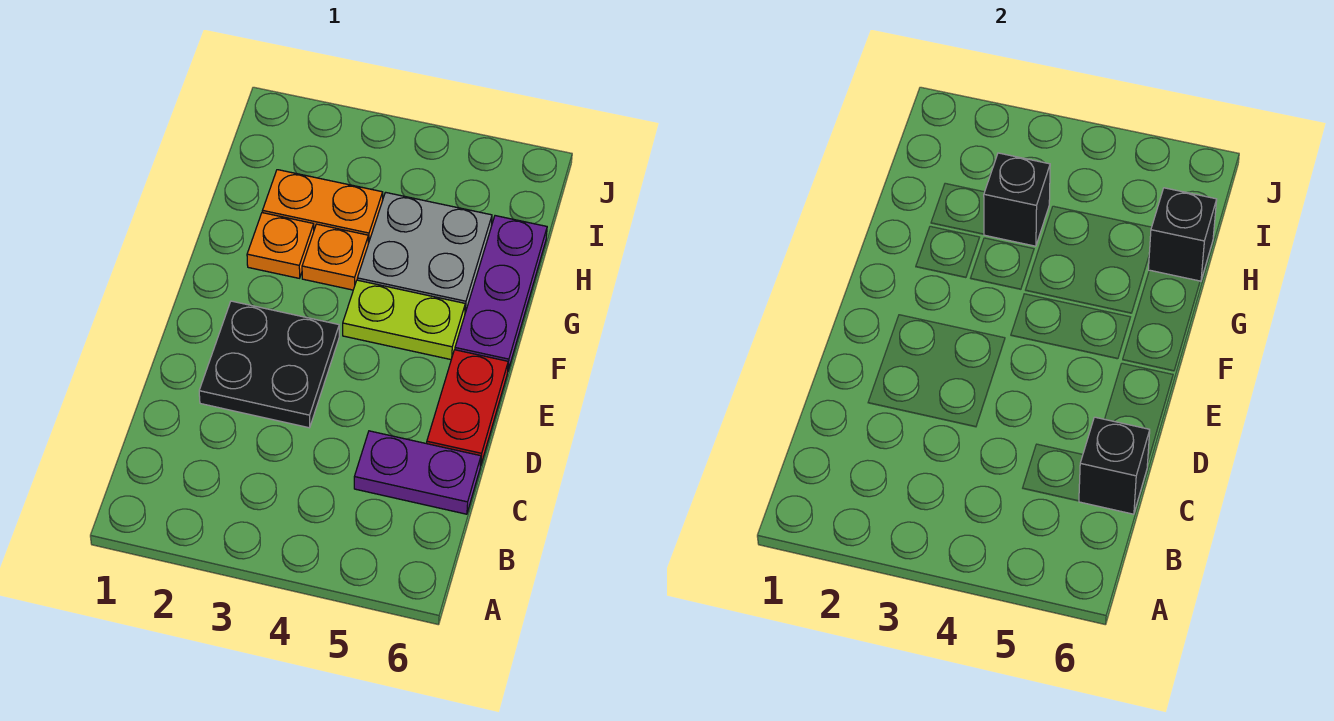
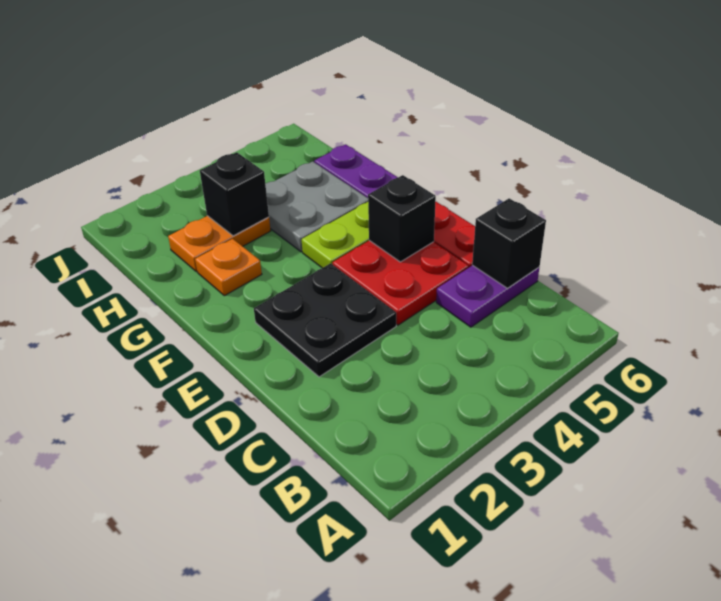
none -> red plate D4:E5 level 1
orange plate G3 level 1 -> none
black brick H6 level 2 -> black brick E5 level 2

